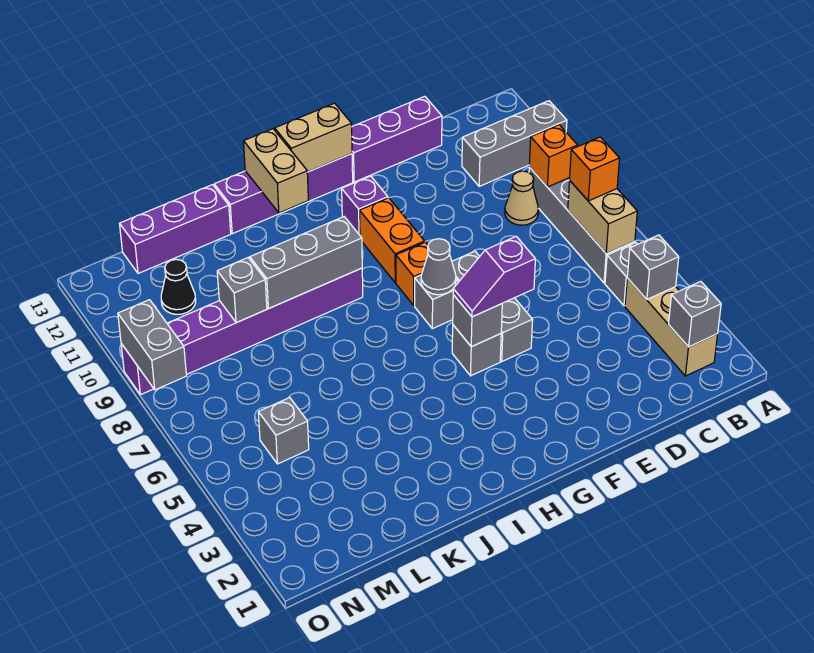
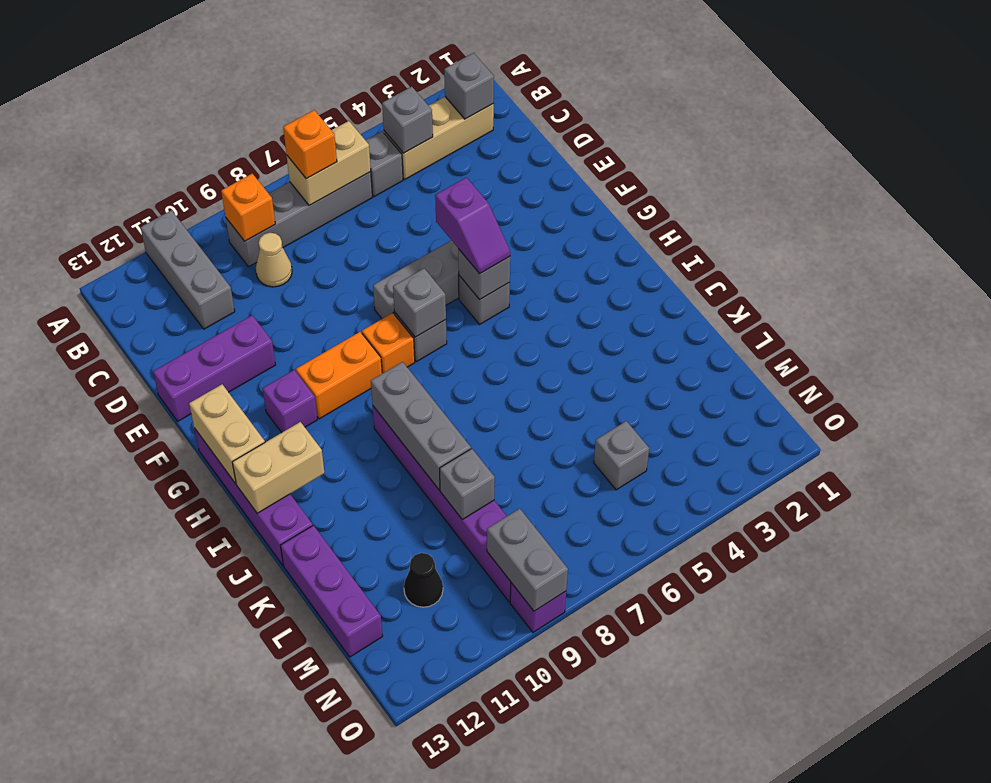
purple brick D13:F13 level 1 -> purple brick E11:E13 level 1
grey cone G7 level 2 -> grey brick G7 level 2
grey brick O8:O9 level 2 -> grey brick N9:O9 level 2

